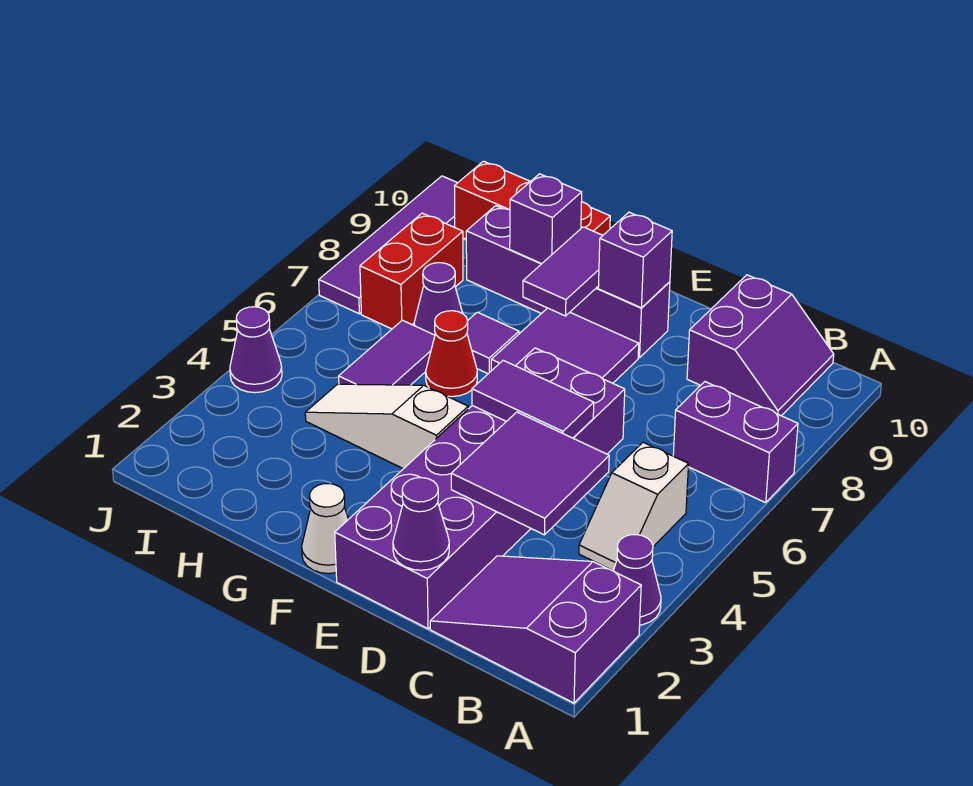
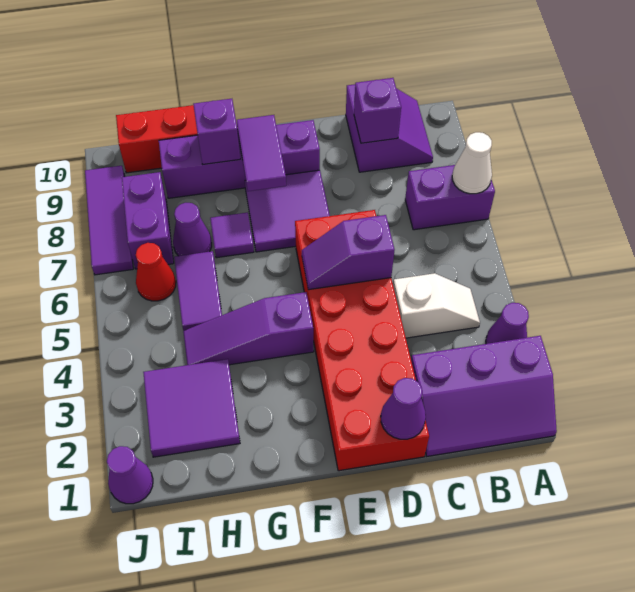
purple slope A1:C2 level 1 top A -> purple slope A1:C2 level 1 top 2
white slope B4:B5 level 1 top 5 -> white slope B4:C4 level 1 top C
purple tile C3:D4 level 2 -> purple tile H2:I3 level 1
purple brick D1:E6 level 1 -> red brick D1:E6 level 1
purple tile D5:E5 level 2 -> purple slope D5:E5 level 2 top D
purple brick E9 level 2 -> purple brick C9 level 2
white cone F1 level 1 -> white cone A7 level 2
white slope F4:H4 level 1 top F -> purple slope F4:H4 level 1 top F
red cone G6 level 1 -> red cone I6 level 1
red brick I7:I8 level 1 -> purple brick I7:I8 level 1
purple cone J4 level 1 -> purple cone J1 level 1
purple tile J7:J10 level 1 -> purple tile J7:J9 level 1

